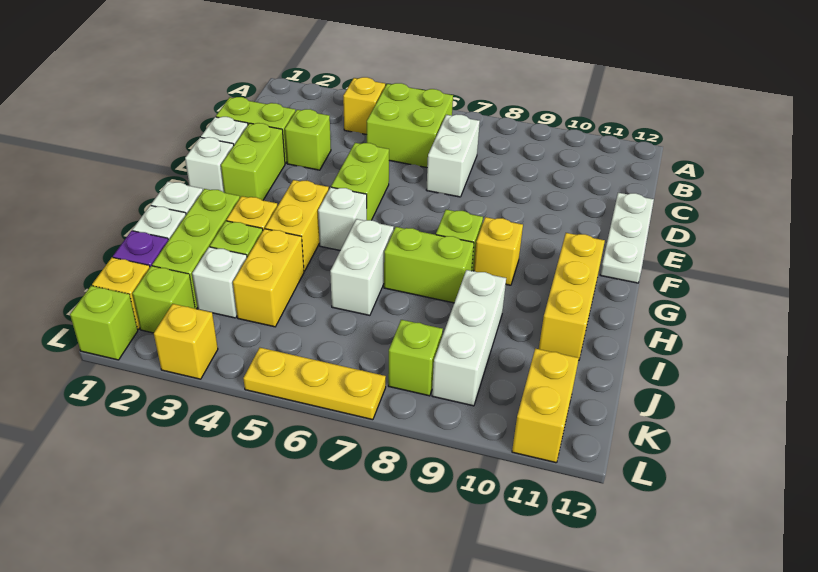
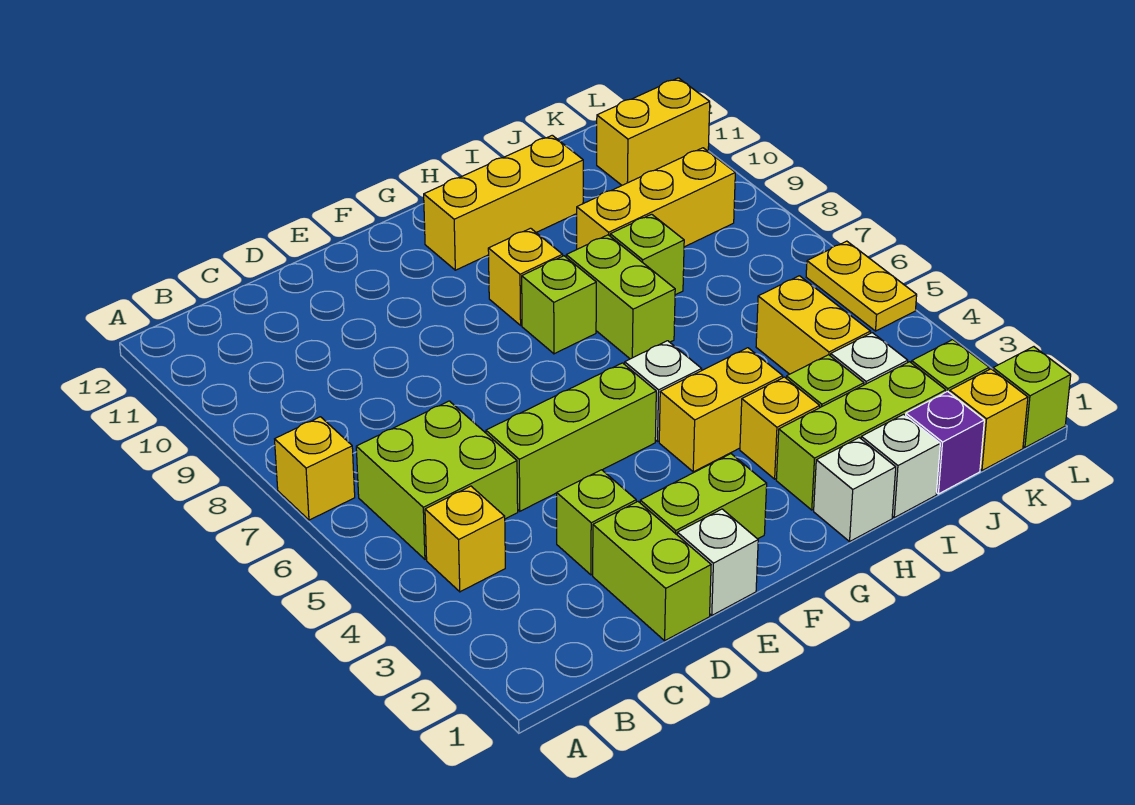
white brick C7:D7 level 1 -> none
white plate D12:F12 level 1 -> none
lime brick E5:F5 level 1 -> lime brick D5:F5 level 1
white brick F1 level 1 -> none
white brick H6:I6 level 1 -> none
yellow brick I4:J4 level 1 -> yellow brick J4:J5 level 1
white brick I9:K9 level 1 -> yellow brick I9:K9 level 1
lime brick K8 level 1 -> lime brick I8 level 1
yellow brick L3 level 1 -> yellow brick A7 level 1
yellow plate L5:L7 level 1 -> yellow plate L5:L6 level 1

